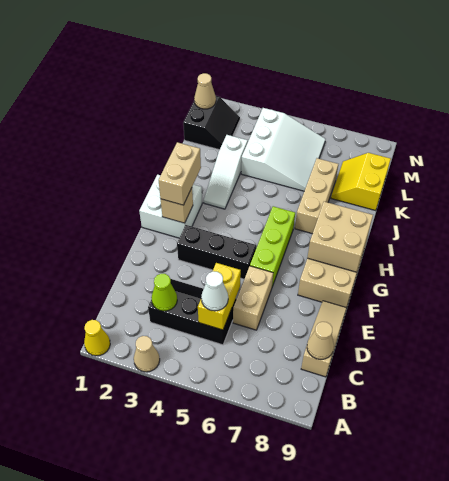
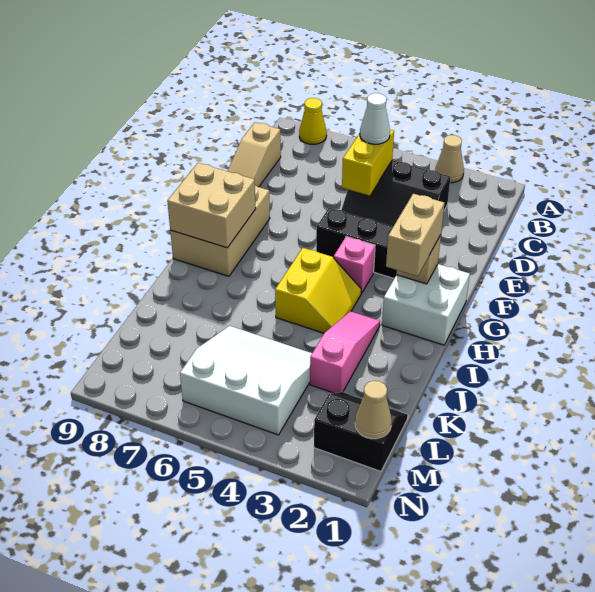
yellow cone A1 level 1 -> yellow cone A8 level 1
lime cone C3 level 2 -> none
tan cone C9 level 2 -> none
tan brick D6:E6 level 1 -> none
lime brick F6:H6 level 1 -> none
none -> pink brick G4 level 1
white slope I3:K3 level 1 top K -> pink slope I3:K3 level 1 top K
tan brick I7:K7 level 1 -> none
white slope K4:M6 level 1 top 4 -> white slope K4:M6 level 1 top M
yellow slope K8:L9 level 1 top 9 -> yellow slope H4:I5 level 1 top 5
black slope L1:M2 level 1 top 1 -> black slope L1:M2 level 1 top M

